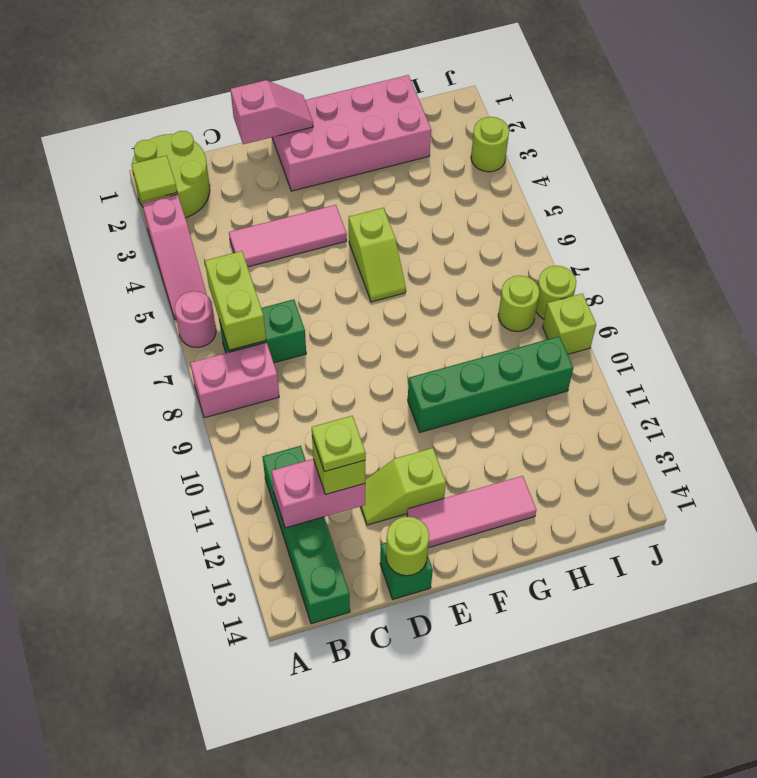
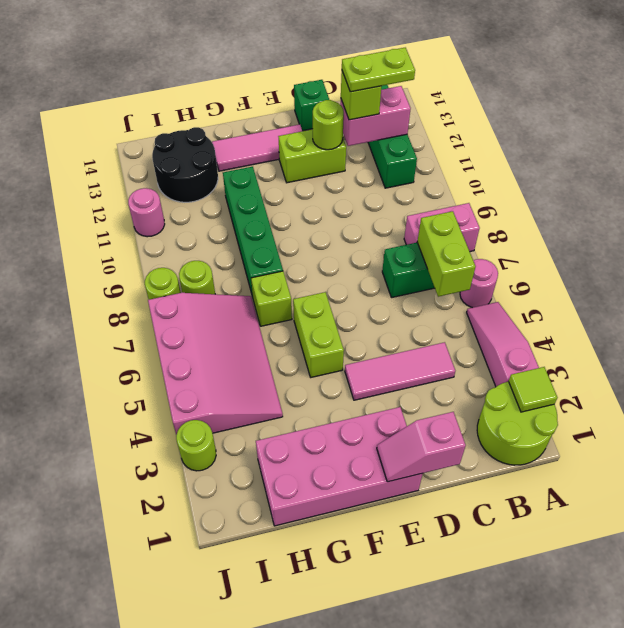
lime plate C12 level 4 -> lime plate B12:C12 level 4
lime slope D12:E12 level 1 top E -> lime brick D12:E12 level 1
lime round brick D14 level 2 -> lime round brick D12 level 2
lime slope F5:F6 level 1 top 5 -> lime brick F5:F6 level 1
green brick F10:I10 level 1 -> green brick G8:G11 level 1
none -> pink slope H4:J7 level 1 top J
none -> black round brick H12:I13 level 1
lime brick J9 level 1 -> lime brick G7 level 1
none -> pink round brick J11 level 1

